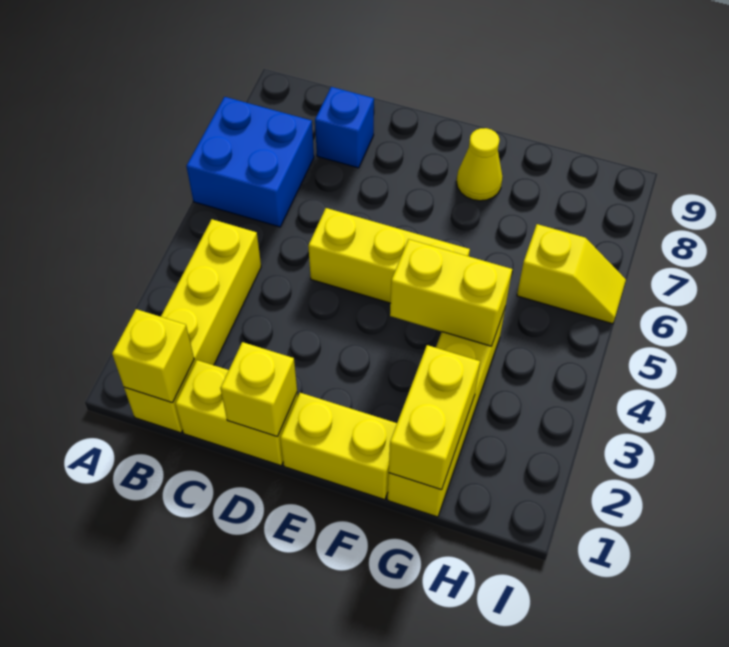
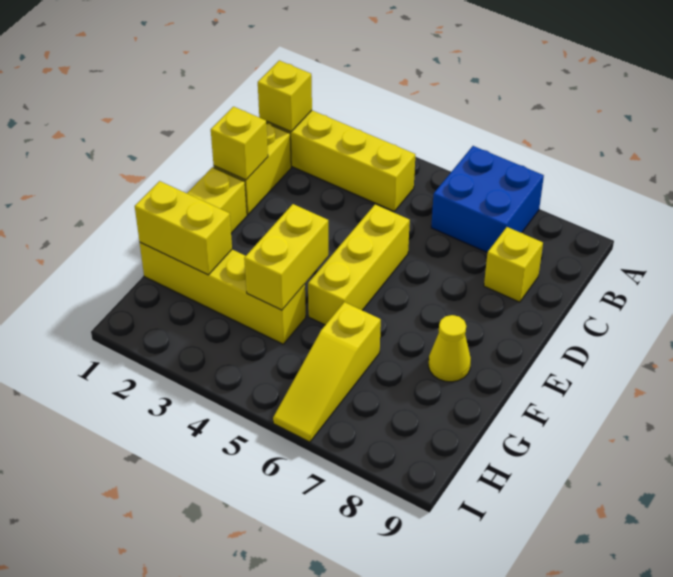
blue brick C8 level 1 -> yellow brick C8 level 1
yellow slope H6:I6 level 1 top H -> yellow slope G6:I6 level 1 top G

